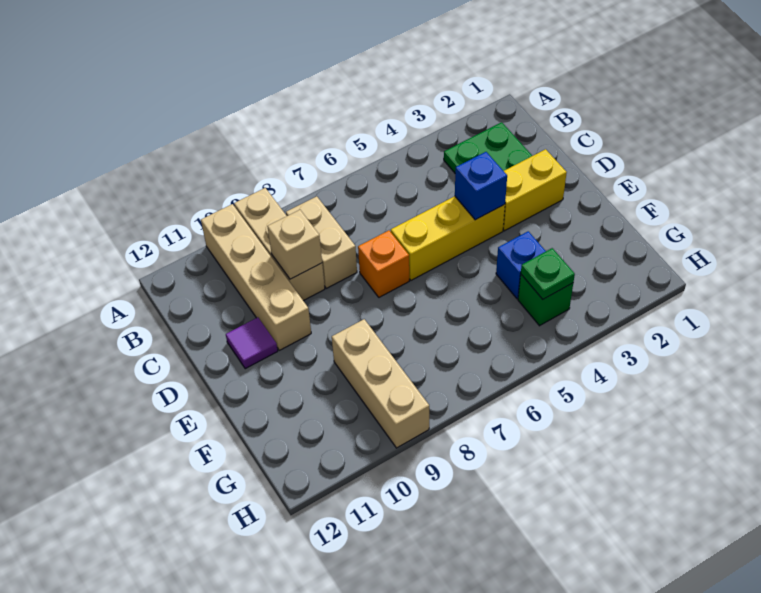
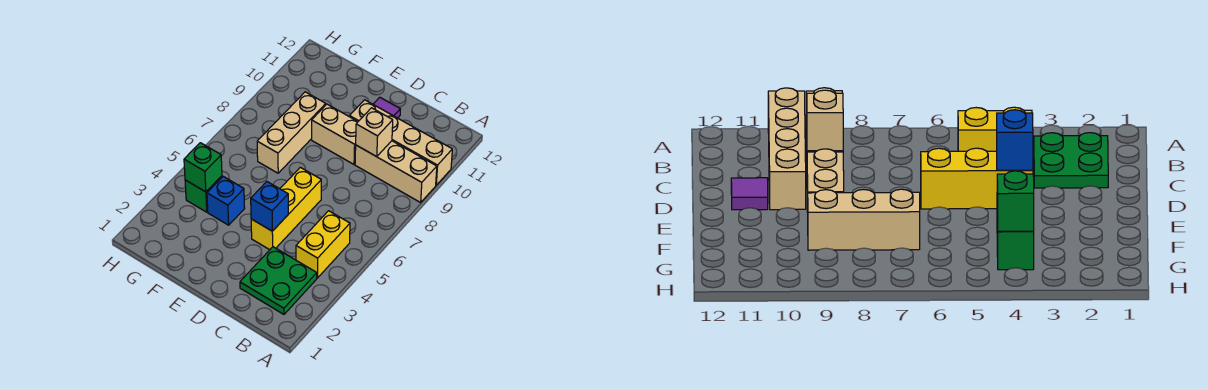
tan brick B8:C8 level 1 -> tan brick D9:E9 level 1
yellow brick D2:D3 level 1 -> yellow brick B4:B5 level 1
orange brick D7 level 1 -> none
tan brick F9:H9 level 1 -> tan brick F7:F9 level 1
green plate G4 level 2 -> green brick G4 level 2

